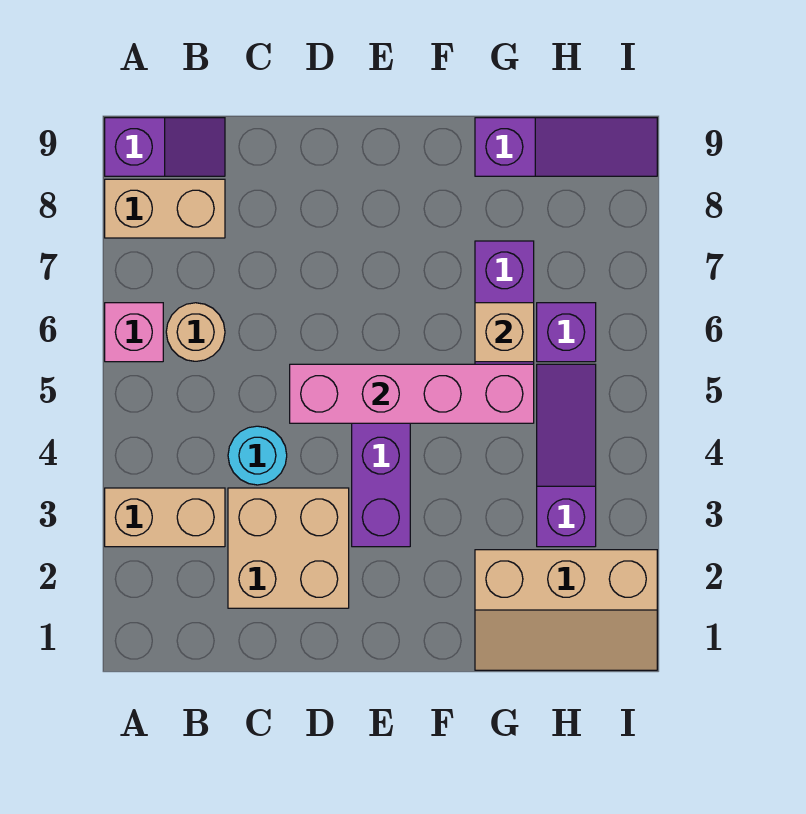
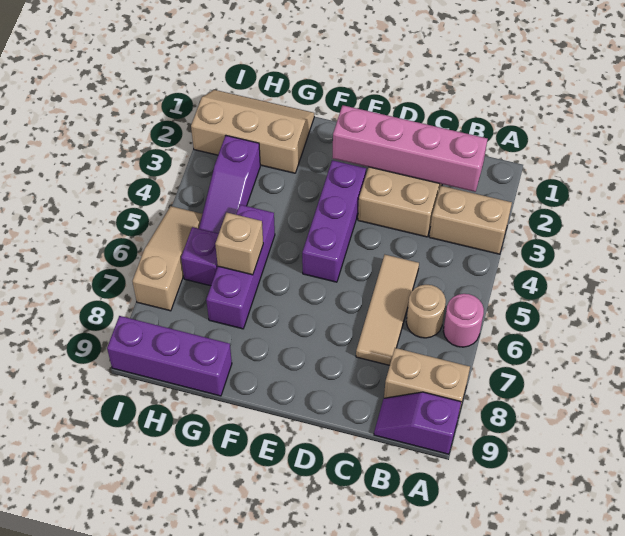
pink brick A6 level 1 -> pink round brick A6 level 1
cyan round brick C4 level 1 -> none
none -> tan tile C5:C7 level 1
pink brick D5:G5 level 2 -> pink brick B2:E2 level 2
purple slope G9:I9 level 1 top G -> purple brick G9:I9 level 1
none -> tan slope I5:I7 level 1 top 7

